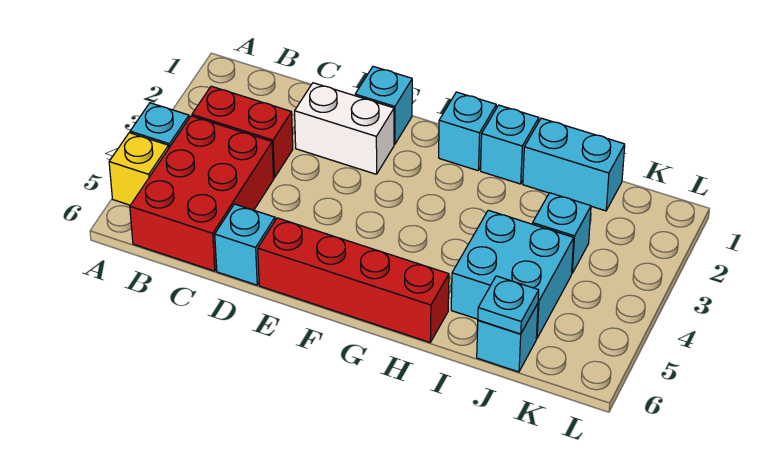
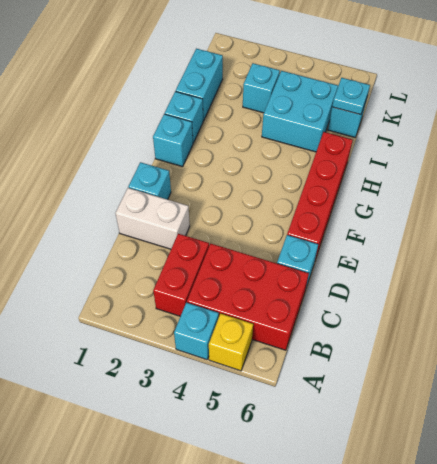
white brick D2:E2 level 1 -> white brick D1:D2 level 1

